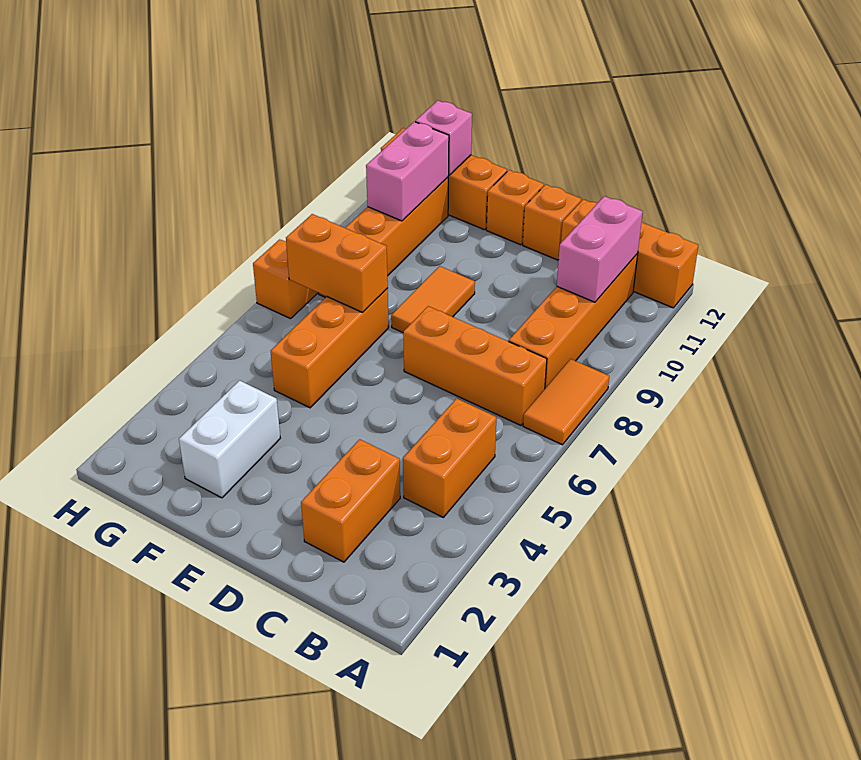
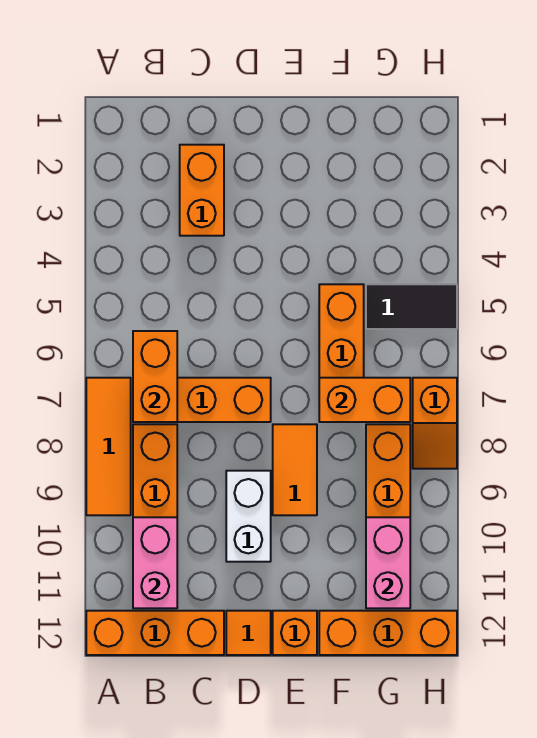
orange tile A7:A8 level 1 -> orange tile A7:A9 level 1
orange brick B4:B5 level 1 -> orange brick B6:B7 level 2
orange brick D12 level 1 -> orange tile D12 level 1
white brick F2:F3 level 1 -> white brick D9:D10 level 1
none -> black tile G5:H5 level 1
pink brick G12 level 2 -> none

